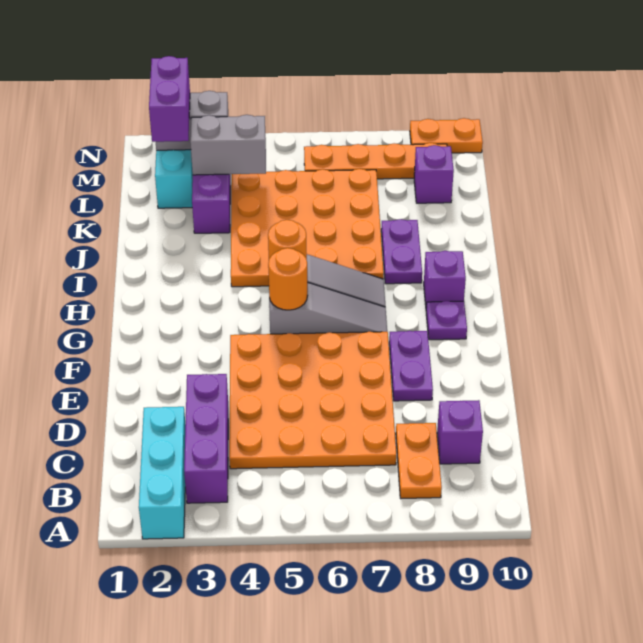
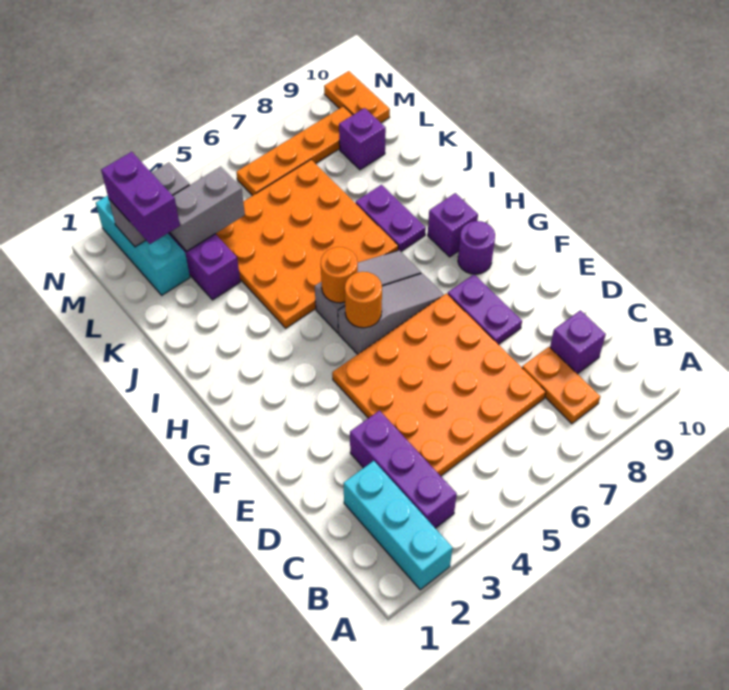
purple plate G9 level 1 -> purple round brick G9 level 1
orange plate N9:N10 level 1 -> orange plate M10:N10 level 1

